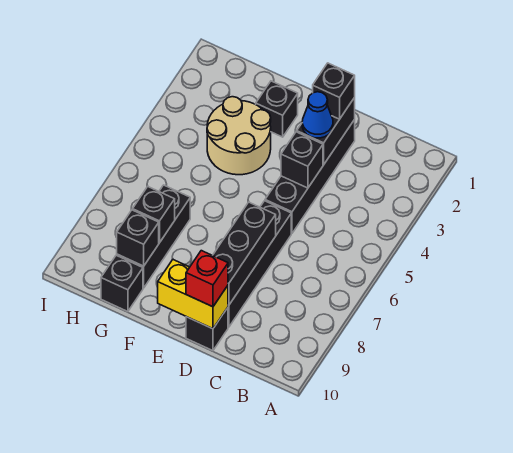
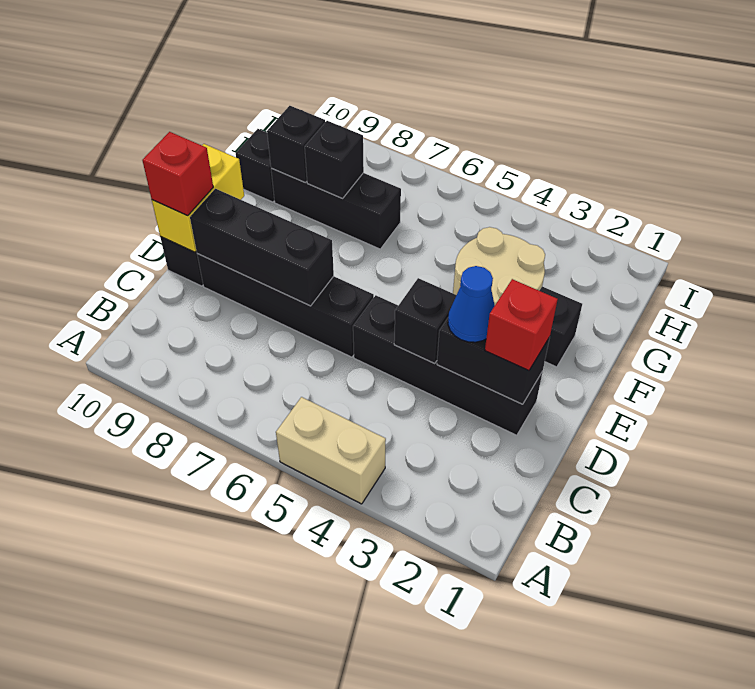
none -> tan brick A4:A5 level 1
black brick D2 level 3 -> red brick D2 level 3

